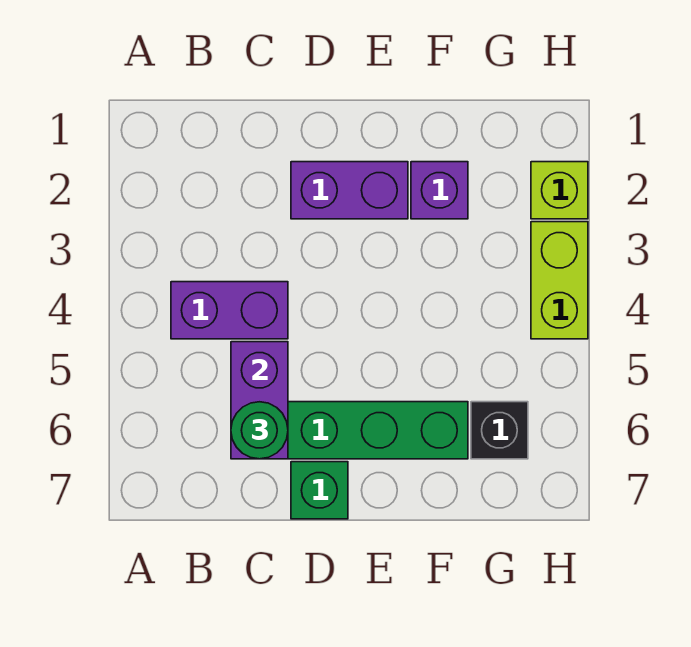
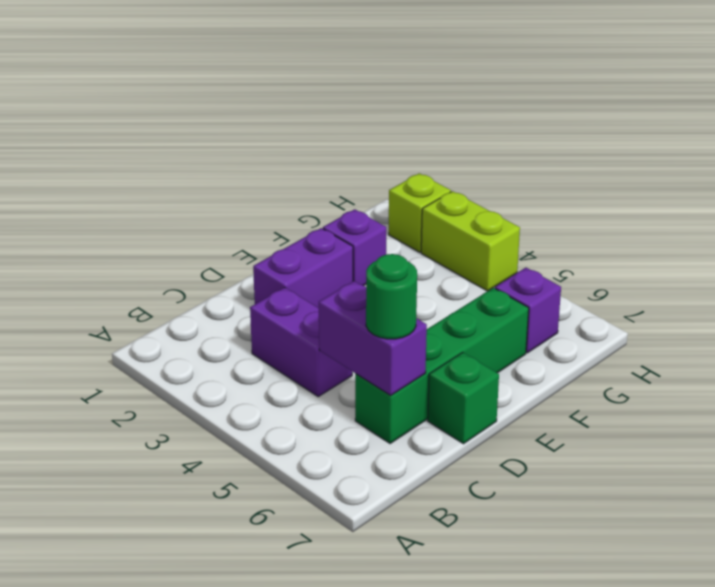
purple brick B4:C4 level 1 -> purple brick C3:C4 level 1
black brick G6 level 1 -> purple brick G6 level 1

